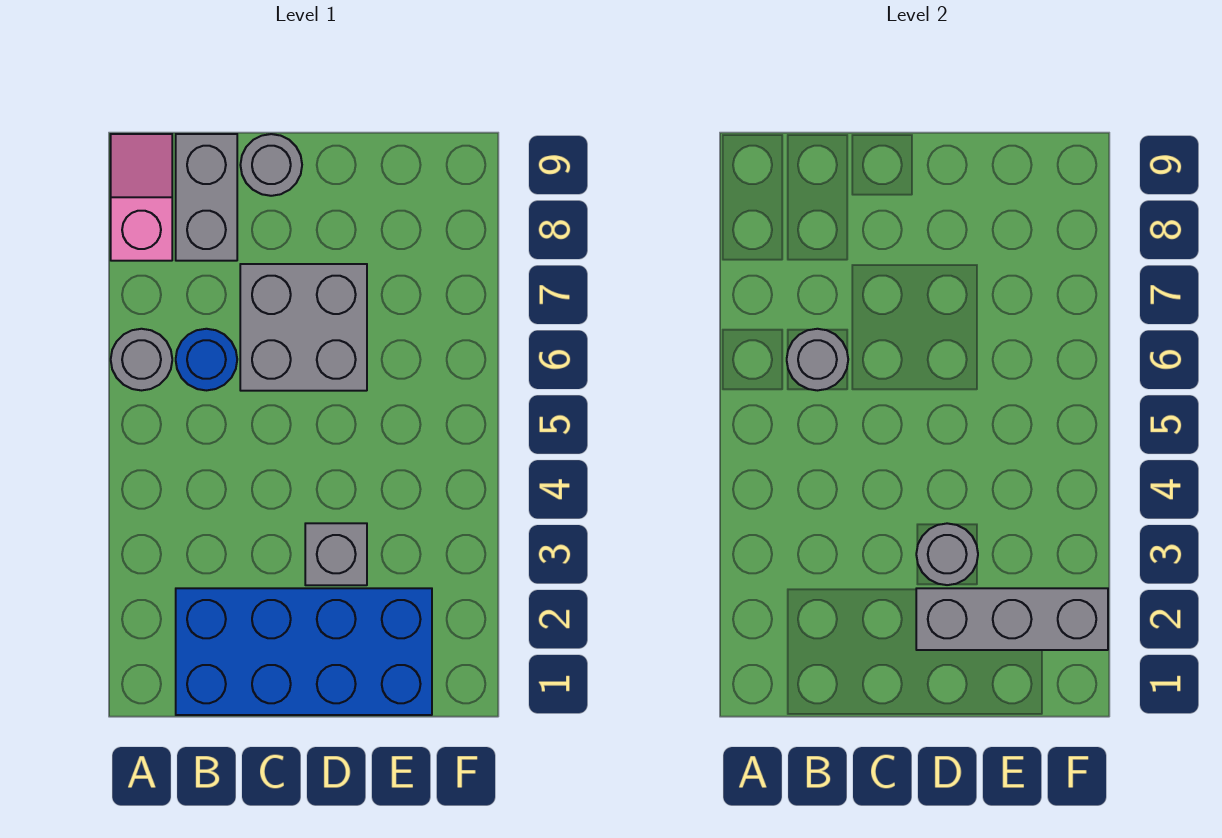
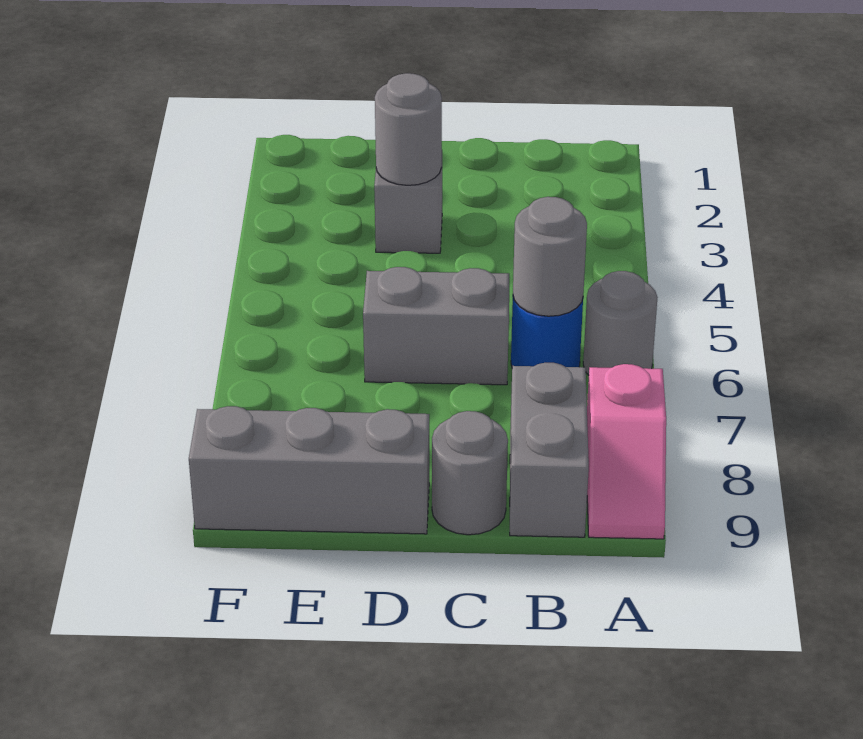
blue brick B1:E2 level 1 -> none
grey brick C6:D7 level 1 -> grey brick C6:D6 level 1
grey brick D2:F2 level 2 -> grey brick D9:F9 level 1

